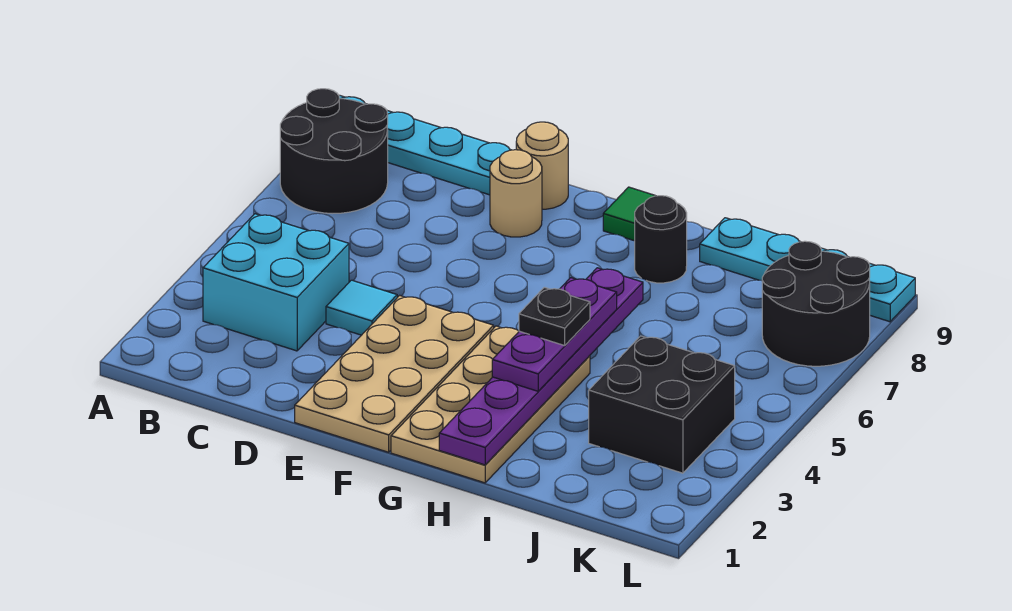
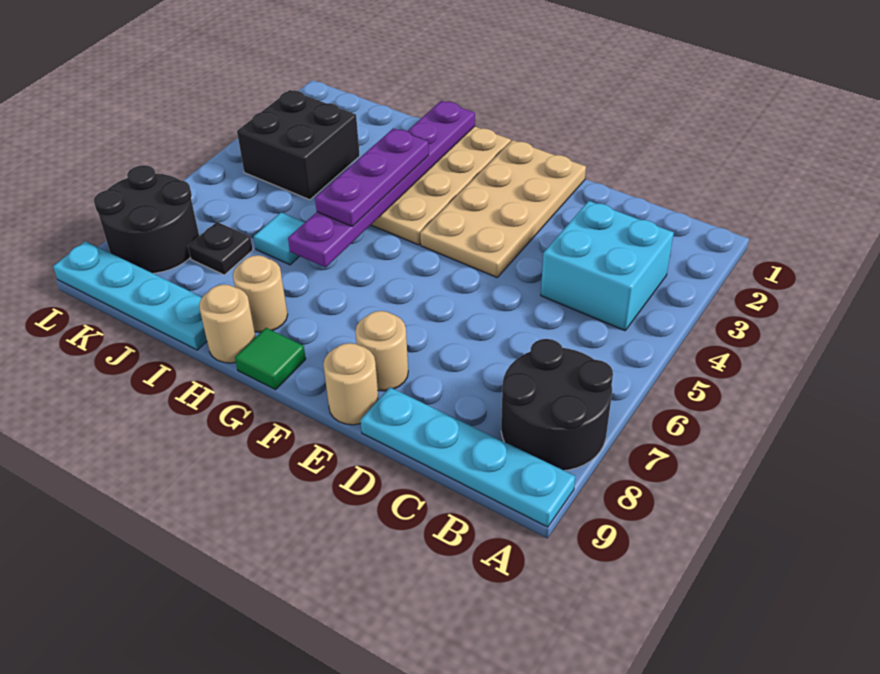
cyan tile D4 level 1 -> cyan tile I6 level 1
black plate H4 level 4 -> black plate J7 level 1
black round brick H8 level 1 -> tan round brick H8 level 1
none -> tan round brick H9 level 1

